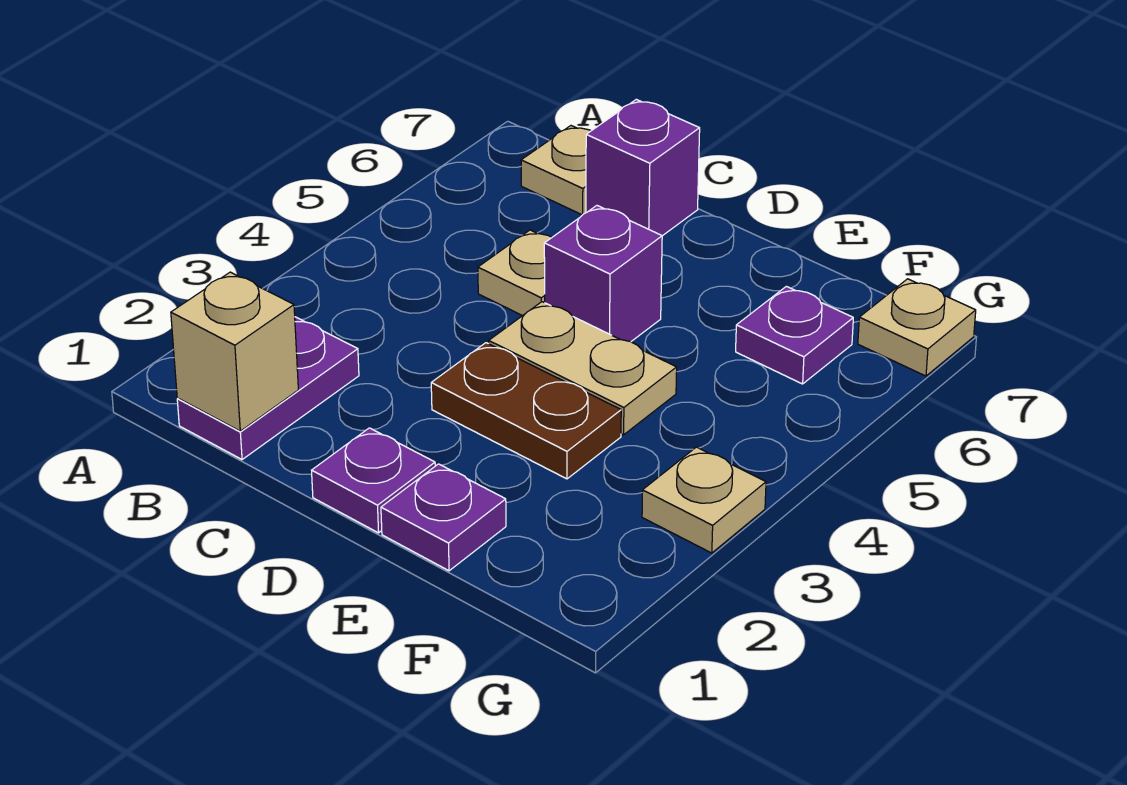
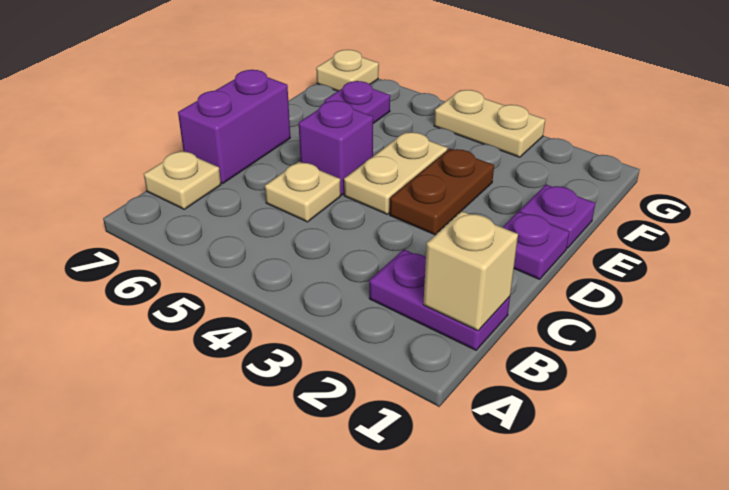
purple brick C7 level 1 -> purple brick C7:D7 level 1
tan plate G3 level 1 -> tan plate G3:G4 level 1

